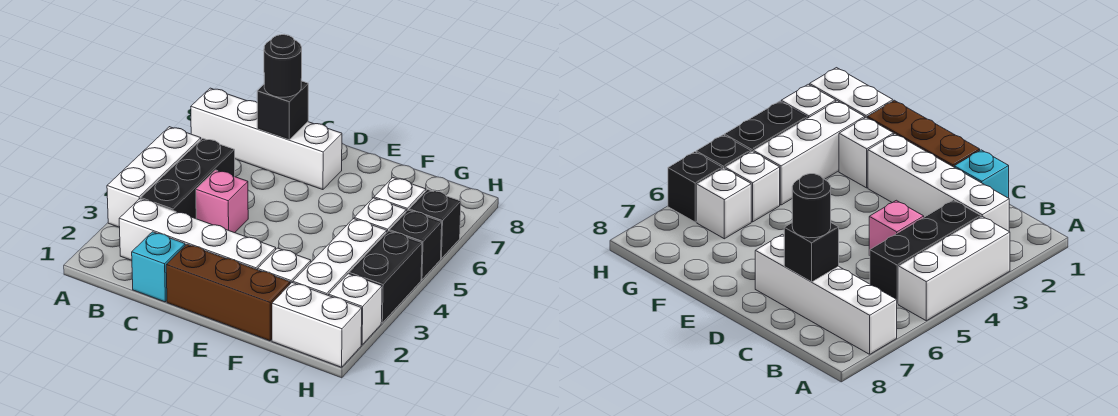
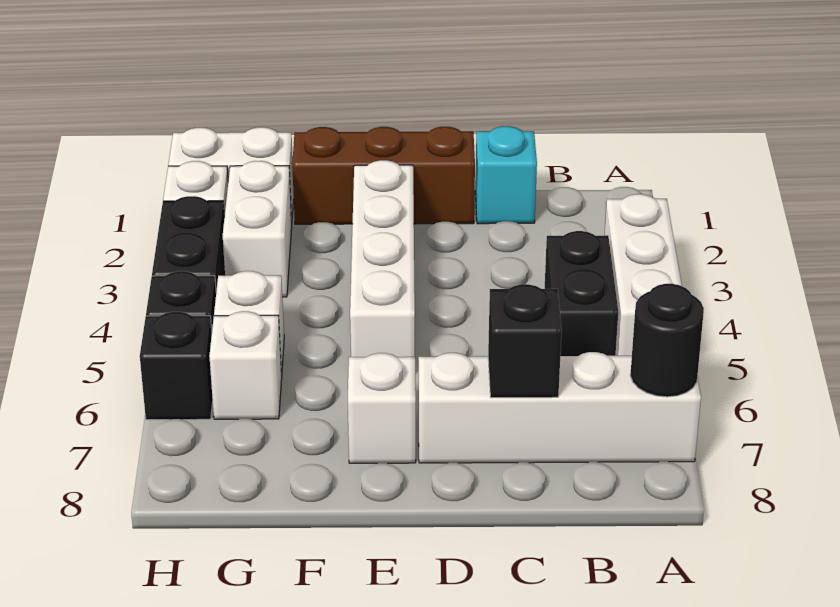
white brick B2:E2 level 1 -> white brick E2:E5 level 1
black brick B3:B5 level 1 -> black brick B4:B5 level 1
pink brick C4 level 1 -> none
black round brick C7 level 3 -> black round brick A7 level 2
white brick F2 level 1 -> white brick E7 level 1
white brick G2:G4 level 1 -> white brick G2:G3 level 1

